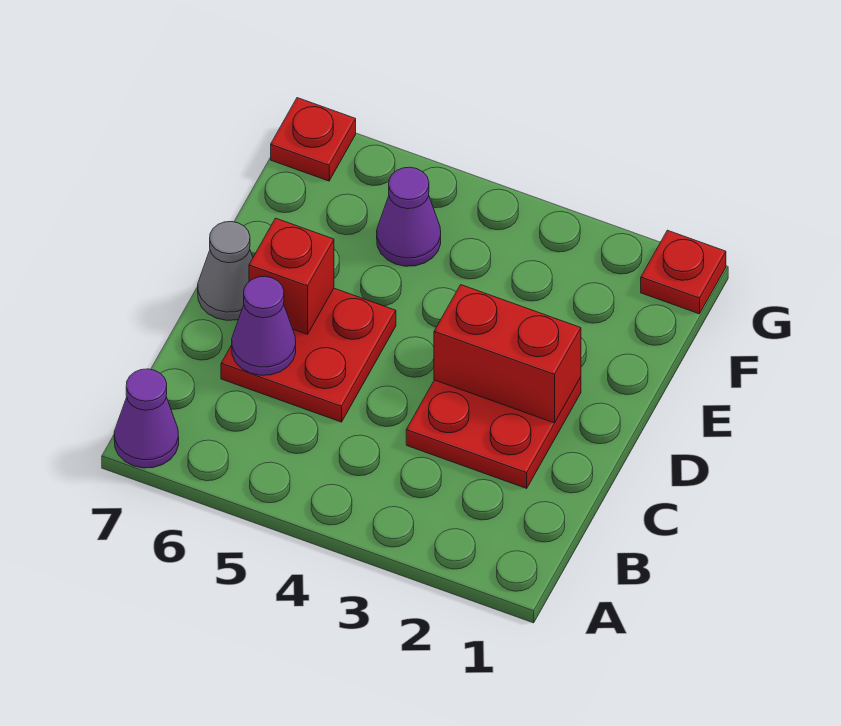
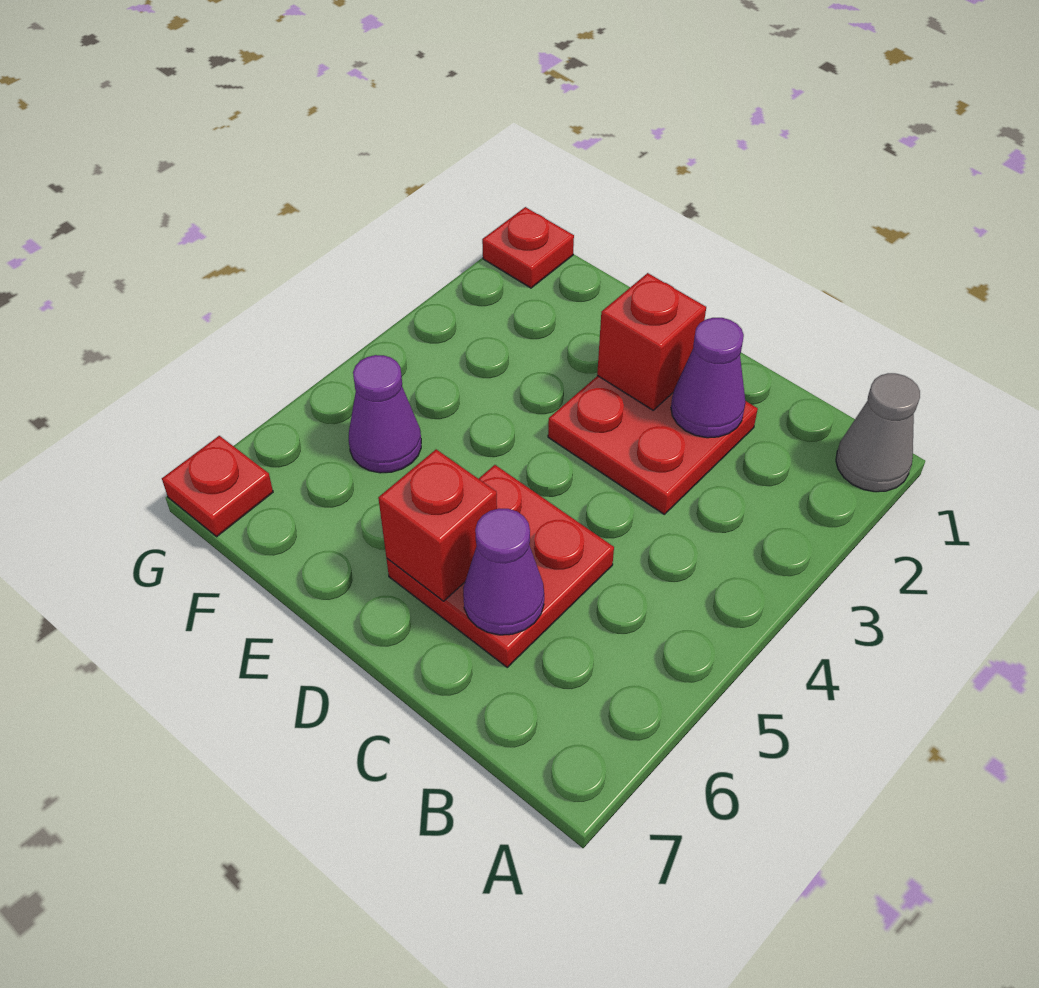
purple cone A7 level 1 -> purple cone C2 level 2
red brick D2:D3 level 2 -> red brick D2 level 2
grey cone D7 level 1 -> grey cone A1 level 1

